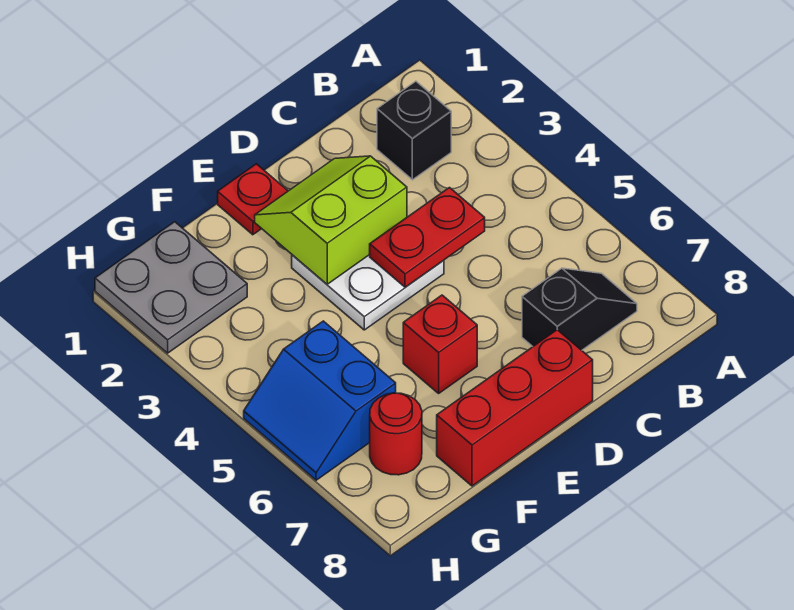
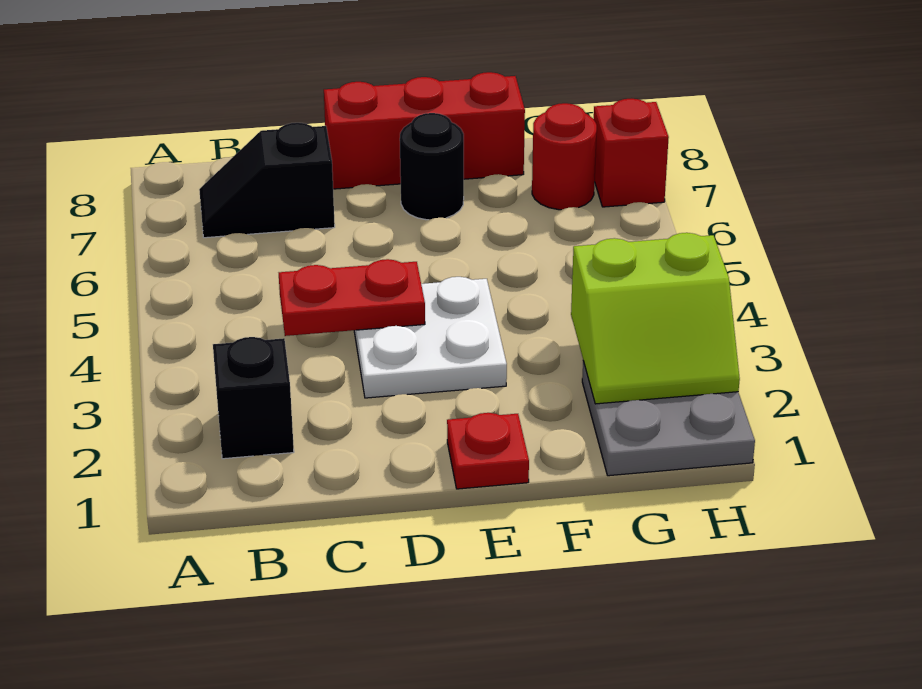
lime slope D2:E3 level 2 top 3 -> lime slope G2:H3 level 2 top 3
red brick E6 level 1 -> red brick H7 level 1
none -> black round brick E7 level 1
blue slope G5:H6 level 1 top G -> none

